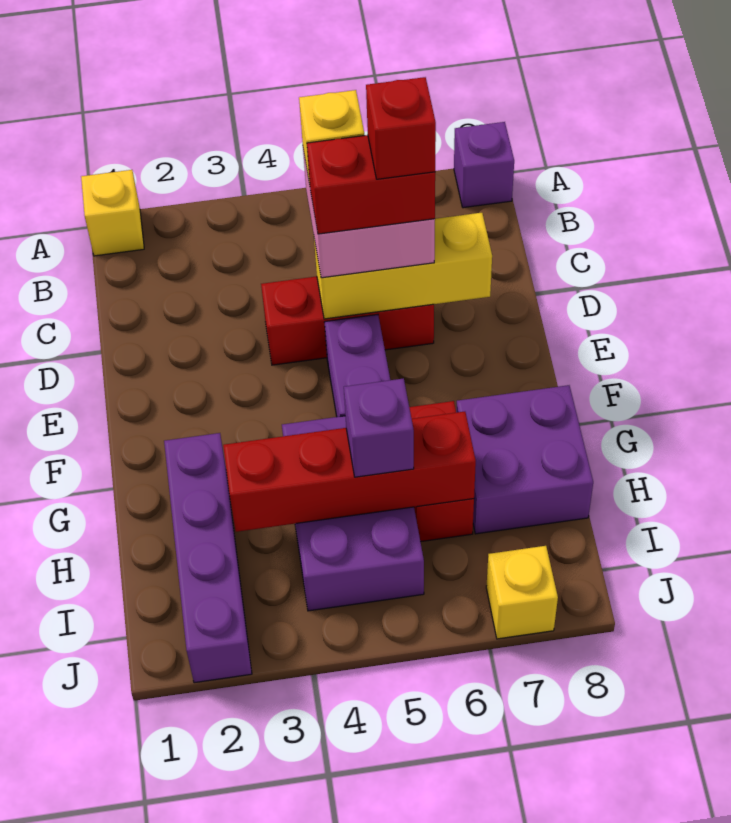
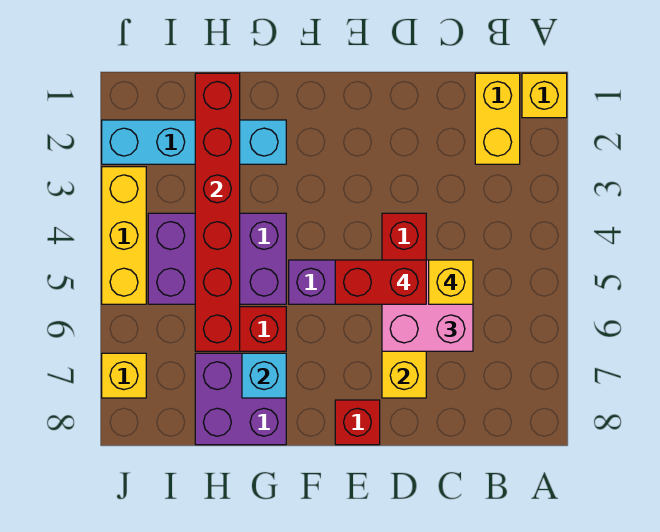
purple brick A8 level 1 -> none
none -> yellow brick B1:B2 level 1
red brick D5:D6 level 4 -> red brick D5:E5 level 4
red brick D6 level 5 -> red brick E8 level 1
purple brick G2:J2 level 1 -> cyan brick G2:J2 level 1
none -> cyan brick G7 level 2
red brick H3:H6 level 2 -> red brick H1:H6 level 2
purple brick H5 level 3 -> none
none -> yellow brick J3:J5 level 1

